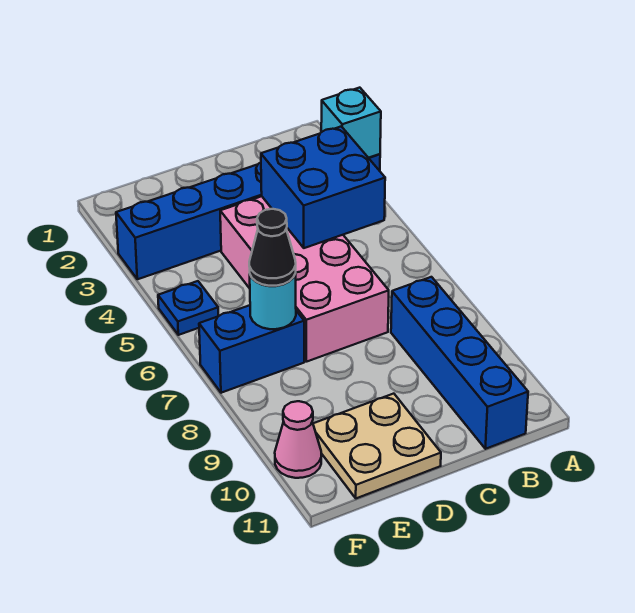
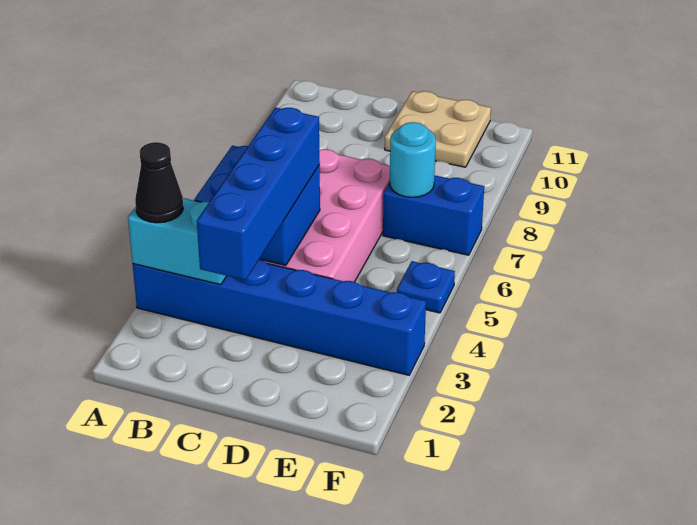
cyan brick A3 level 2 -> cyan brick A3:B3 level 2
blue brick B8:B11 level 1 -> blue brick C2:C5 level 3
black cone E7 level 3 -> black cone A3 level 3
pink cone F10 level 1 -> none

